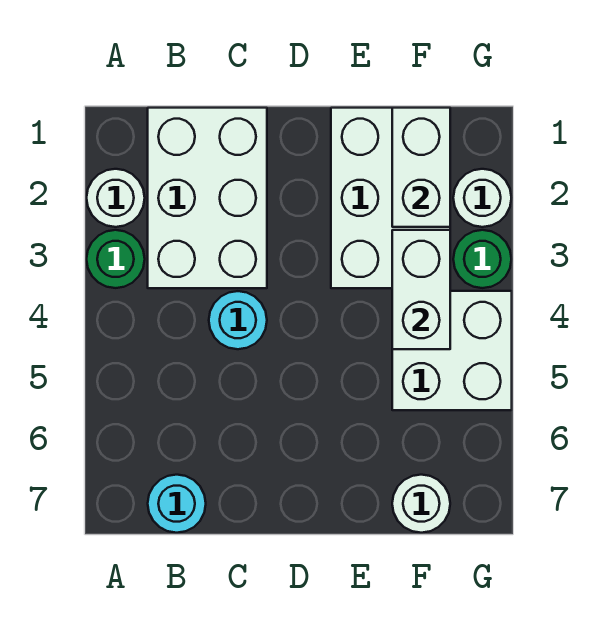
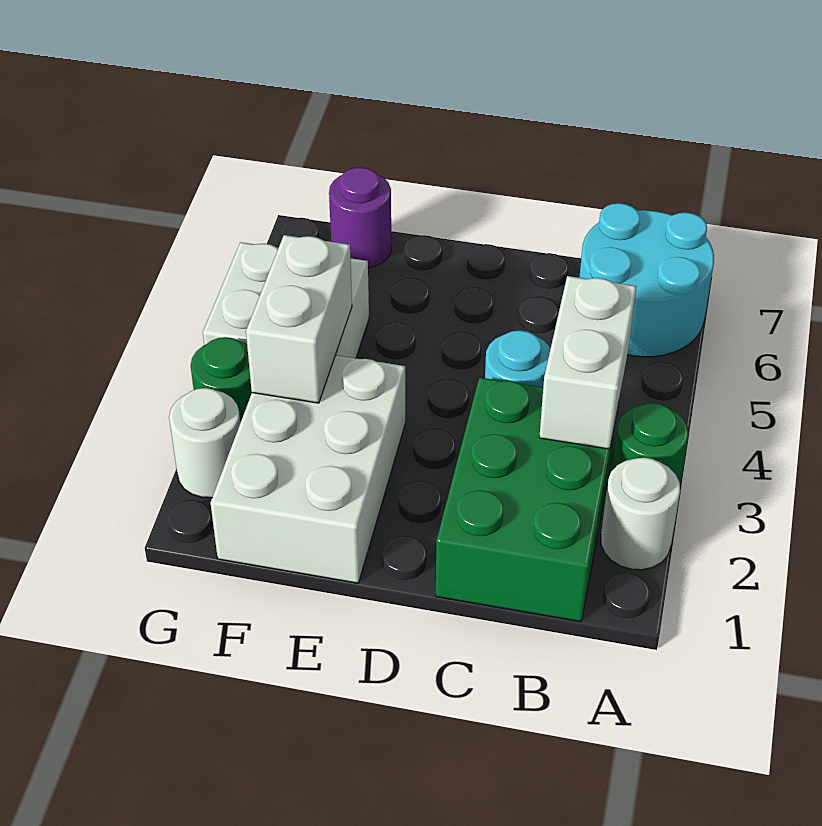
white brick B1:C3 level 1 -> green brick B1:C3 level 1
cyan round brick B7 level 1 -> cyan round brick A6:B7 level 1
white brick F1:F2 level 2 -> white brick B3:B4 level 2
white round brick F7 level 1 -> purple round brick F7 level 1

